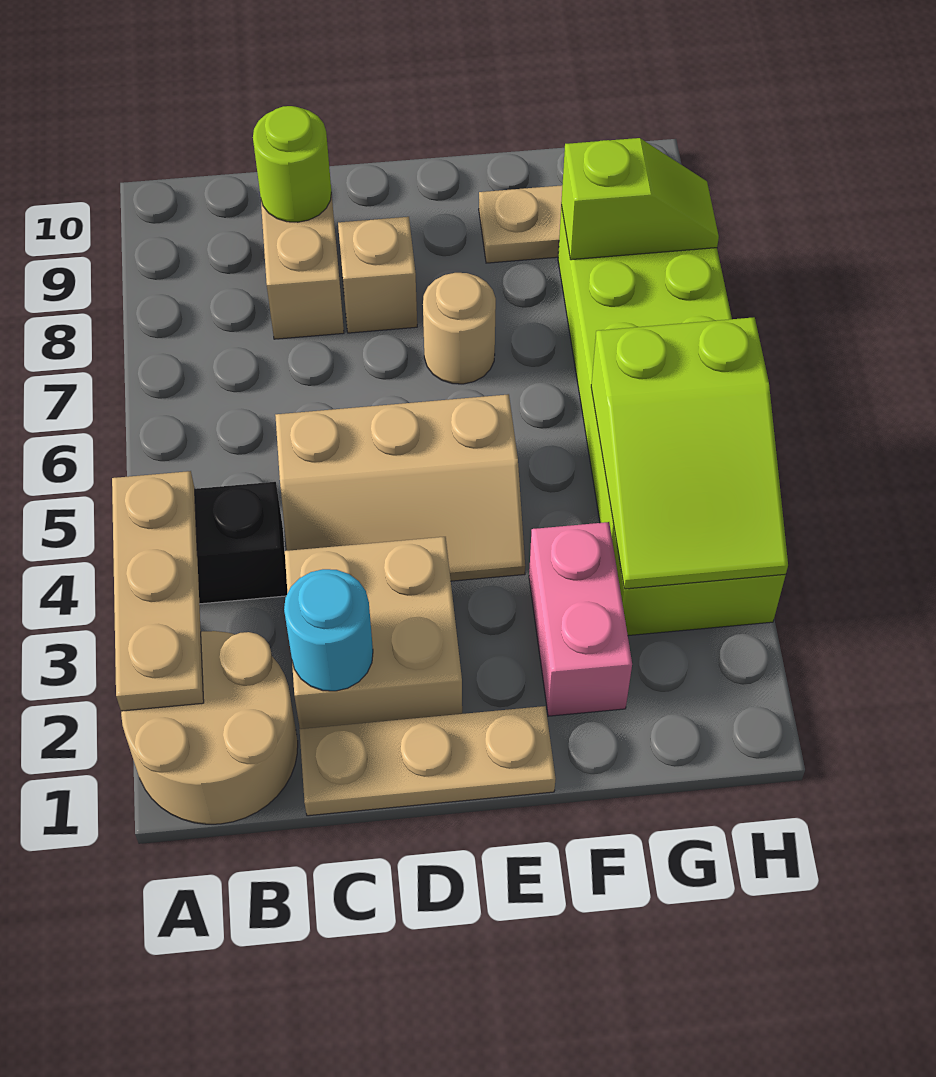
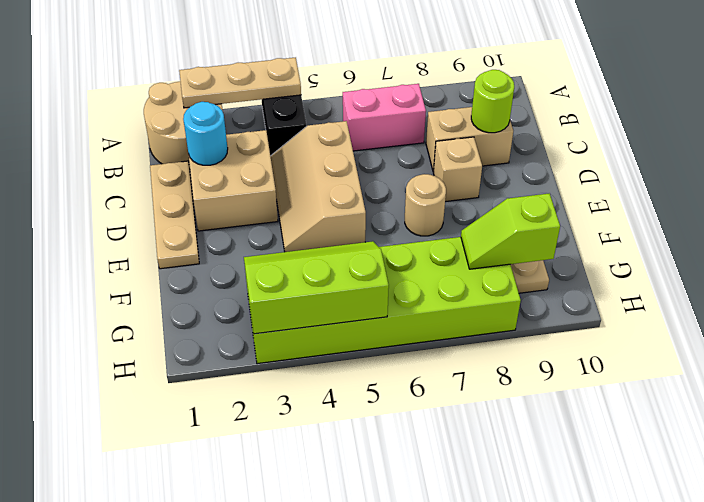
pink brick F2:F3 level 1 -> pink brick B6:B7 level 1
lime slope G3:H5 level 2 top 5 -> lime slope G3:H5 level 2 top H
lime slope G8:H8 level 2 top G -> lime slope G8:G9 level 2 top 9

